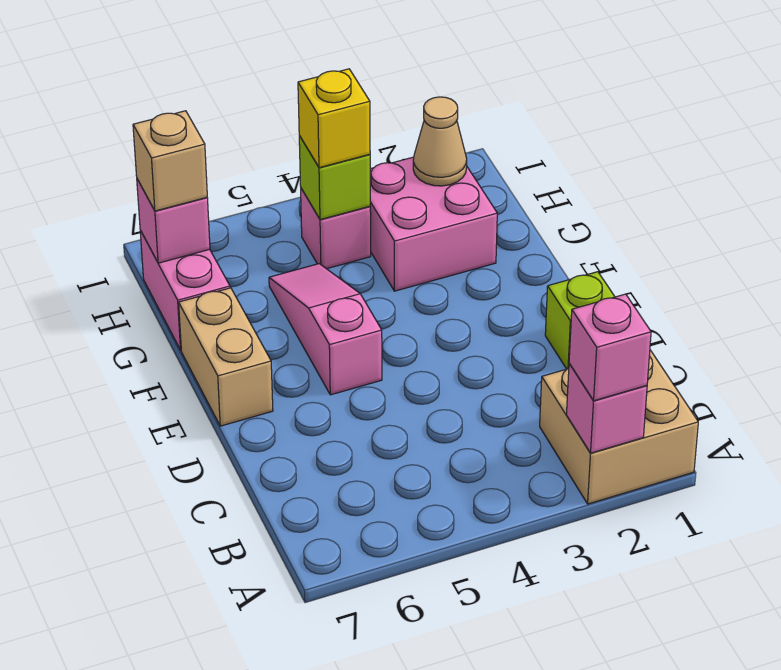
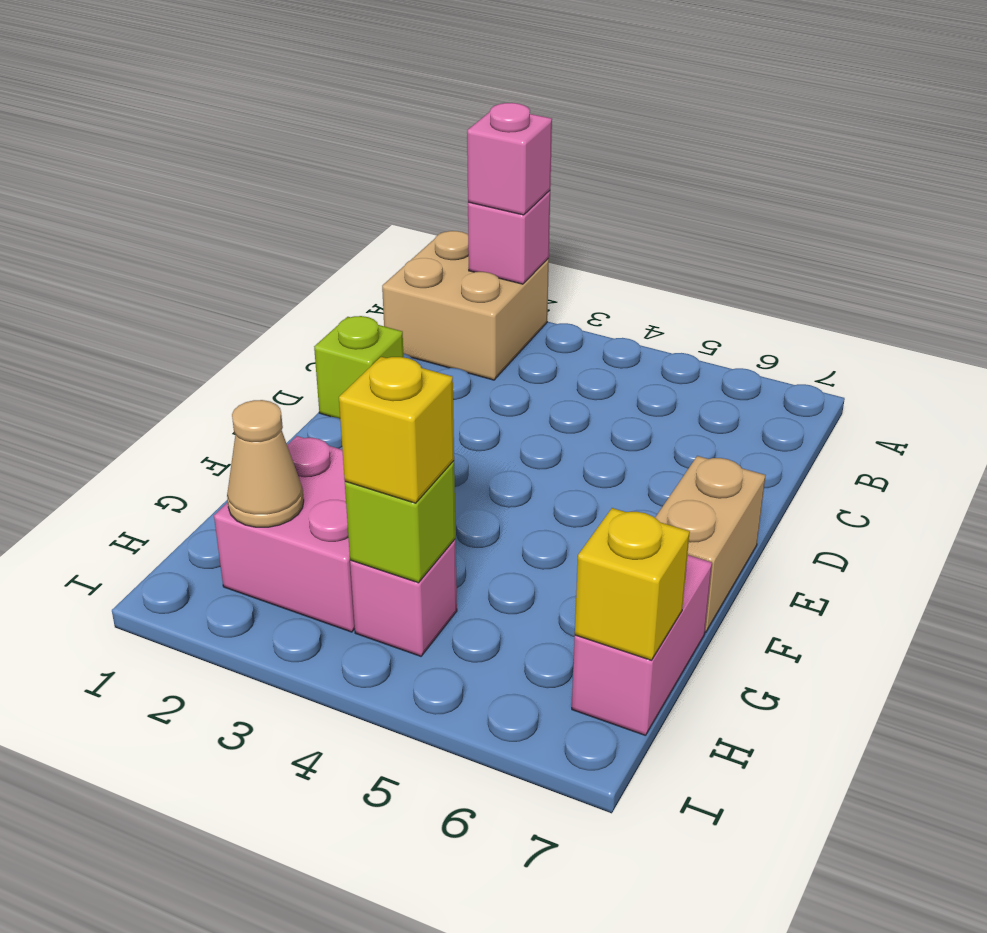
pink slope E5:G5 level 1 top E -> none
pink brick H7 level 2 -> yellow brick H7 level 2
tan brick H7 level 3 -> none

